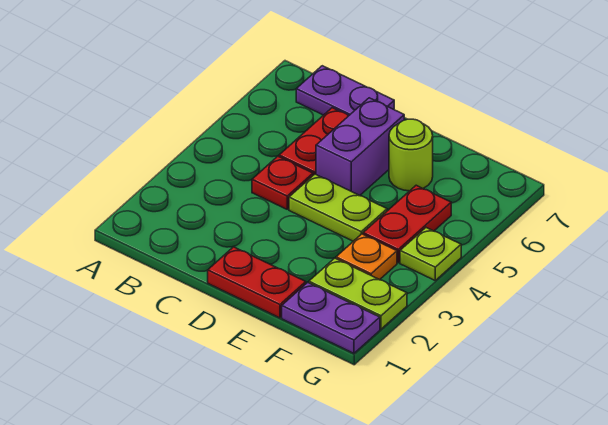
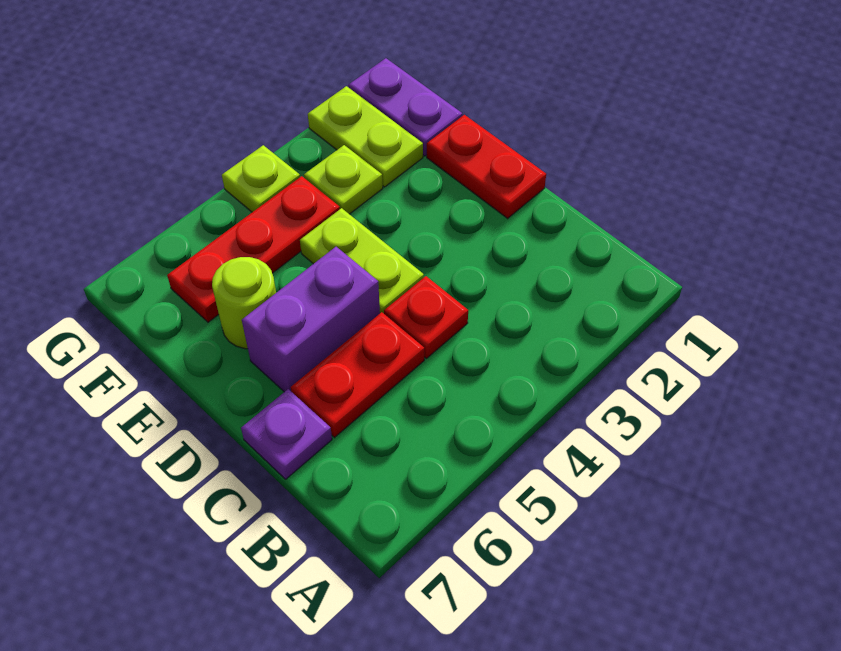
purple plate B7:C7 level 1 -> purple plate C7 level 1
orange plate F3 level 1 -> lime plate F3 level 1
red plate F4:F5 level 1 -> red plate F4:F6 level 1

